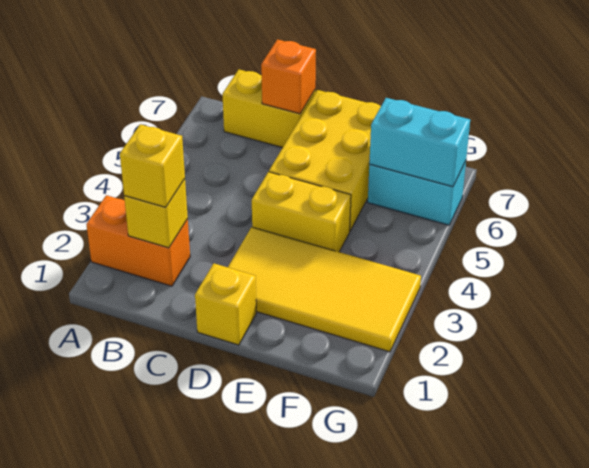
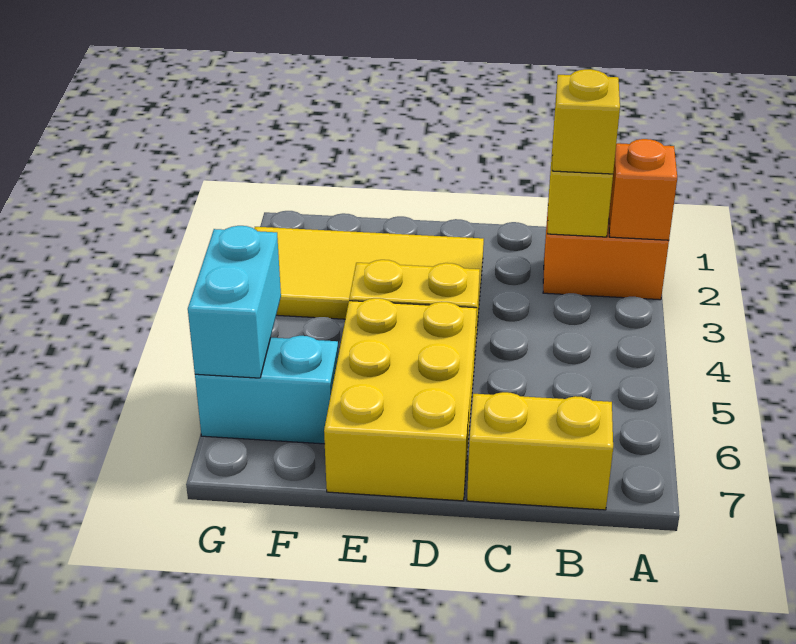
orange brick C7 level 2 -> orange brick A2 level 2
yellow brick D1 level 1 -> none
cyan brick F6:G6 level 2 -> cyan brick G5:G6 level 2

